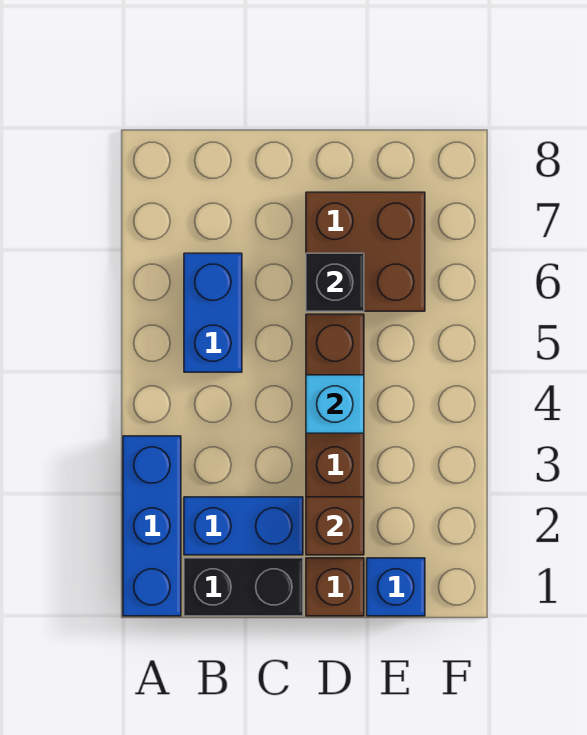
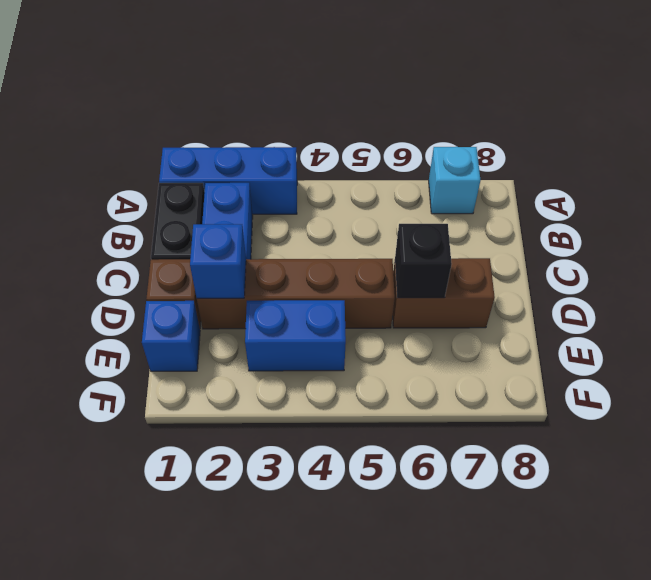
blue brick B5:B6 level 1 -> blue brick E3:E4 level 1
brown brick D2 level 2 -> blue brick D2 level 2
cyan brick D4 level 2 -> cyan brick A7 level 1
brown brick D6:E7 level 1 -> brown brick D6:D7 level 1

